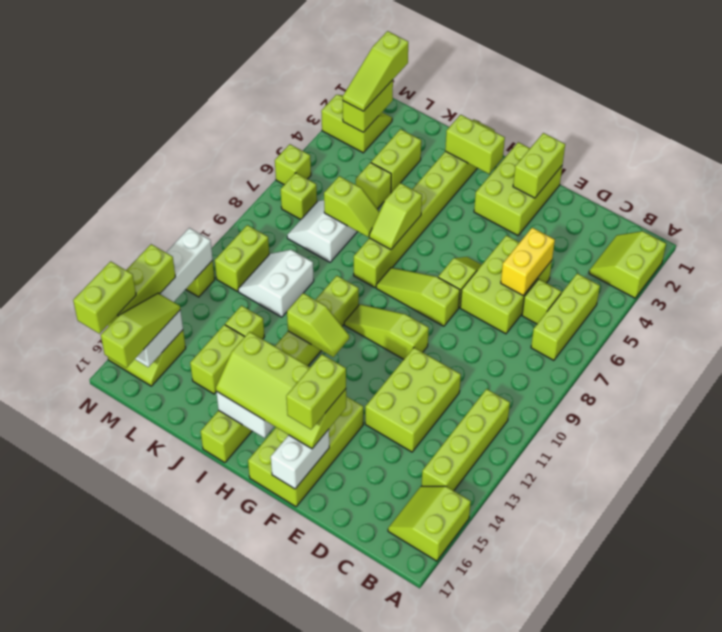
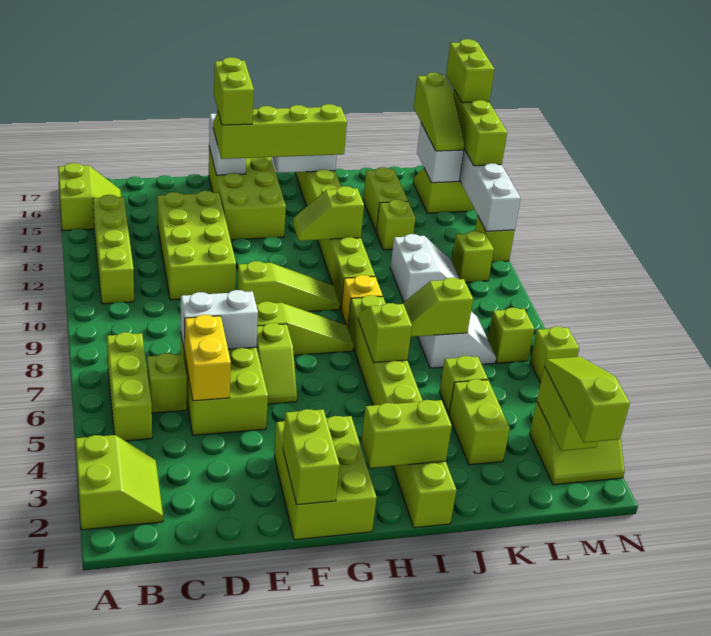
none -> white brick D7:E7 level 2
lime brick D11:E13 level 1 -> lime brick D11:E14 level 1
none -> yellow brick I9 level 1
lime brick M10:M11 level 1 -> lime brick M11 level 1

